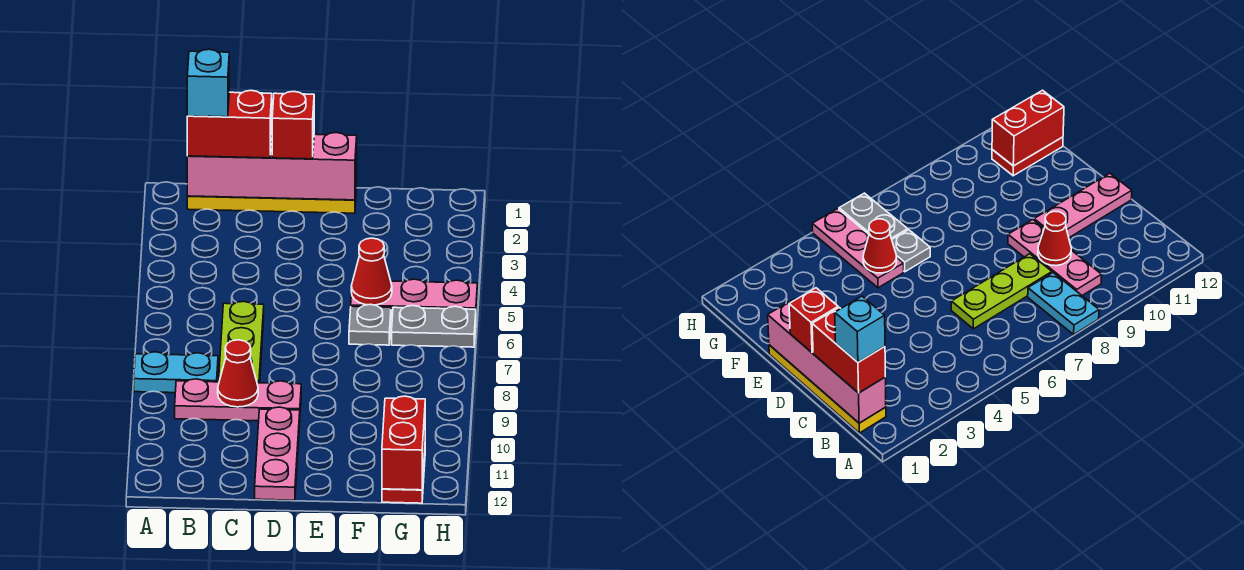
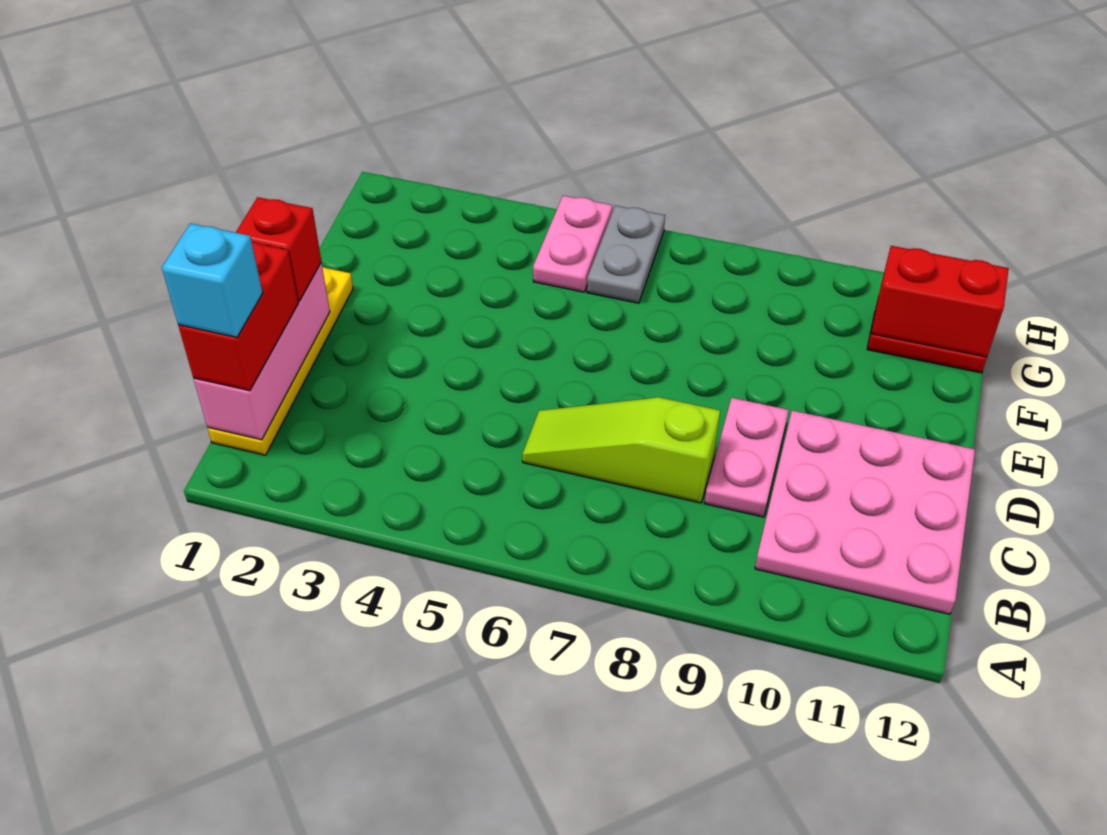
cyan plate A8:B8 level 1 -> none
pink brick B1:E1 level 2 -> pink brick B1:D1 level 2
pink plate B9:D9 level 1 -> pink plate C9:D9 level 1
lime plate C6:C8 level 1 -> lime slope C6:C8 level 1 top 8
red cone C9 level 2 -> none
pink plate D10:D12 level 1 -> pink plate B10:D12 level 1
pink plate F5:H5 level 1 -> pink plate G5:H5 level 1
red cone F5 level 2 -> none
grey plate F6 level 1 -> none

